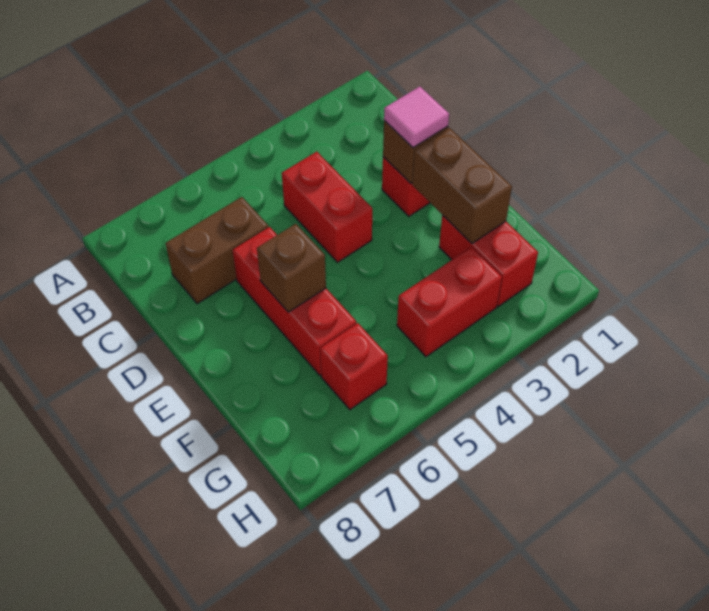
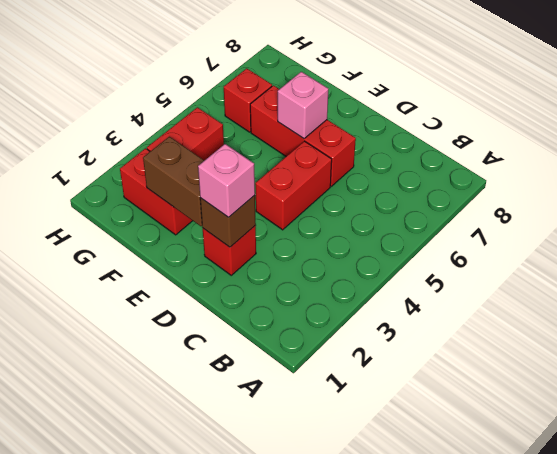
red brick C4:D4 level 1 -> red brick D4:D5 level 1
brown brick C6:C7 level 1 -> none
pink tile D2 level 3 -> pink brick D2 level 3
brown brick E6 level 2 -> pink brick E6 level 2

